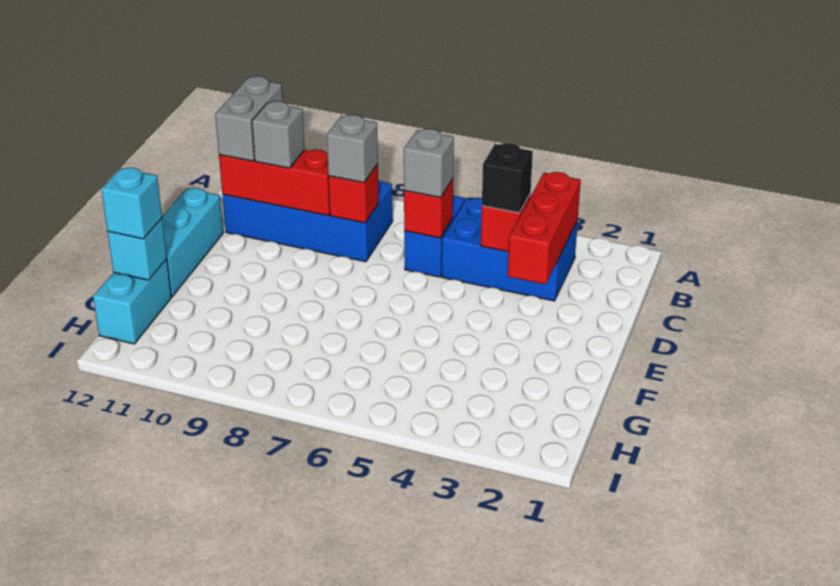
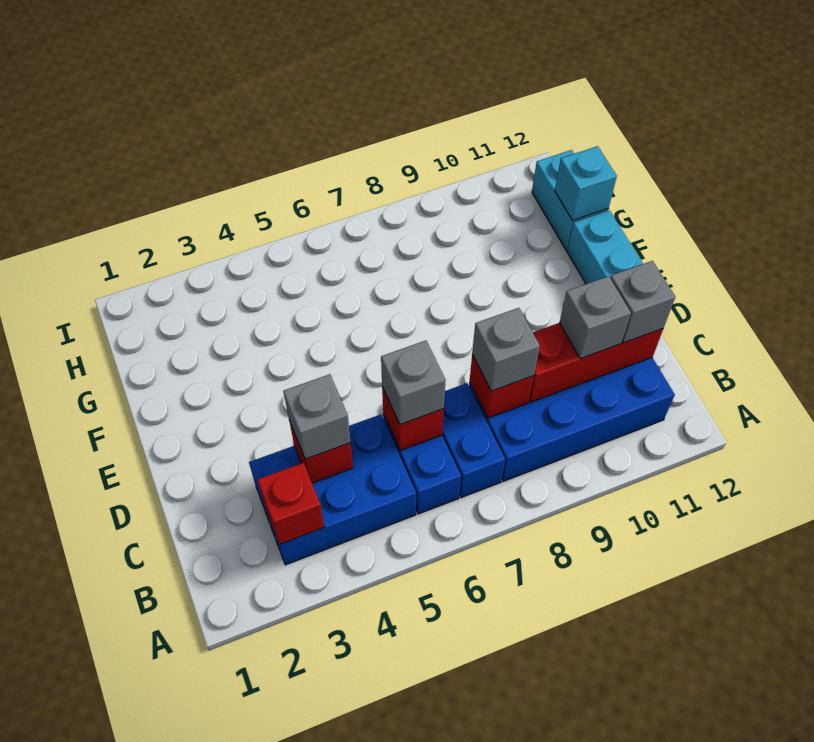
red brick B3:D3 level 2 -> red brick B3 level 2
none -> blue brick B7:C7 level 1
grey brick B11:C11 level 3 -> grey brick C11 level 3
black brick C4 level 3 -> grey brick C4 level 3
cyan brick G12 level 3 -> none

